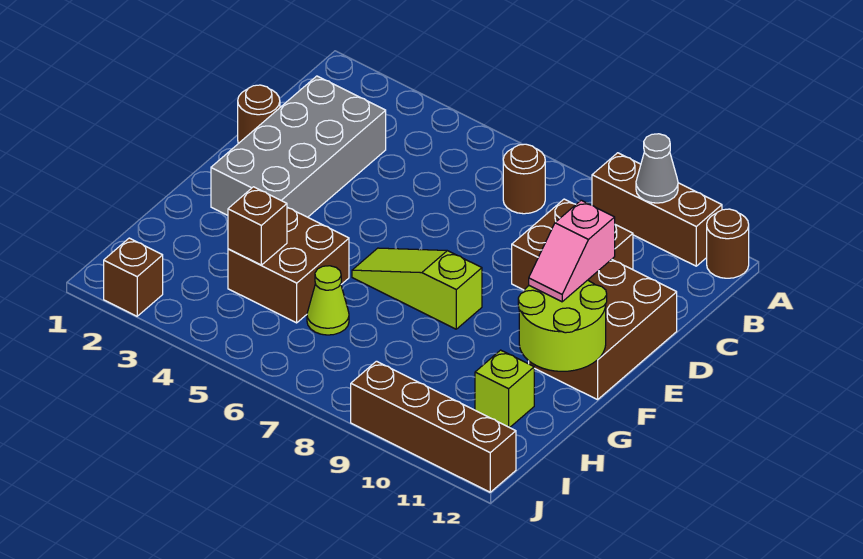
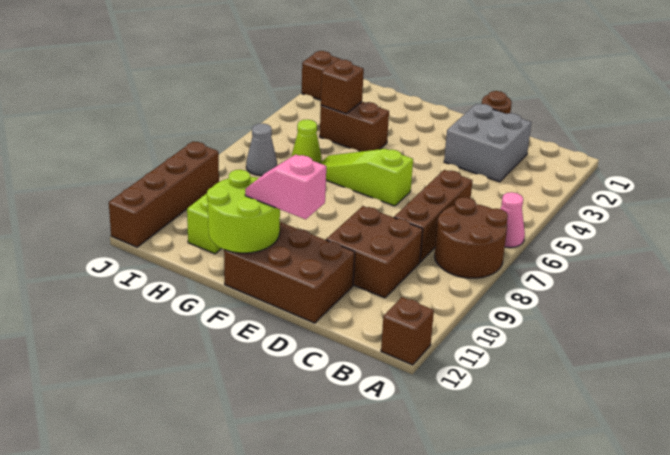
none -> pink cone A6 level 1
brown brick A9:A11 level 1 -> brown brick C6:C8 level 1
grey cone A10 level 2 -> grey cone I7 level 1
brown round brick A12 level 1 -> brown brick A12 level 1
brown round brick B7 level 1 -> brown round brick A7:B8 level 1
grey brick C2:F3 level 1 -> grey brick C2:D3 level 1
lime slope F6:F8 level 1 top 8 -> lime slope E6:G6 level 1 top E
brown brick G4:H5 level 1 -> brown brick G4:H4 level 1

